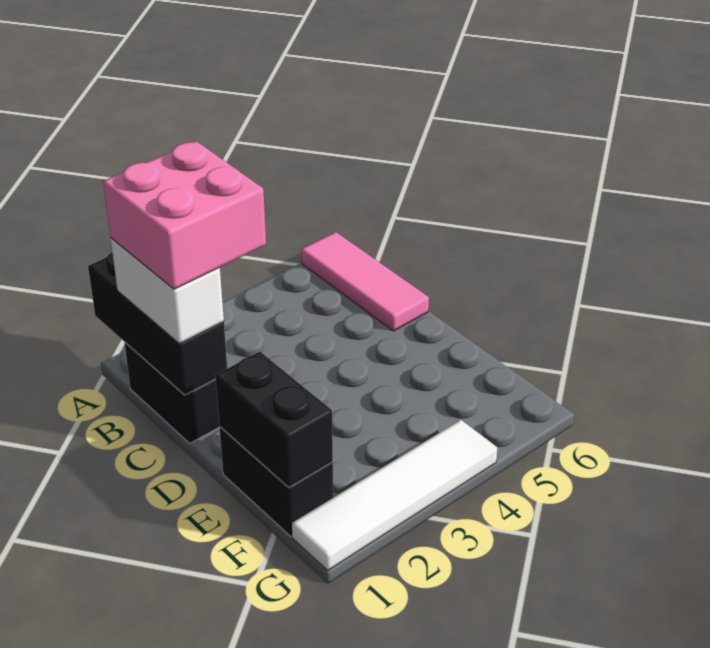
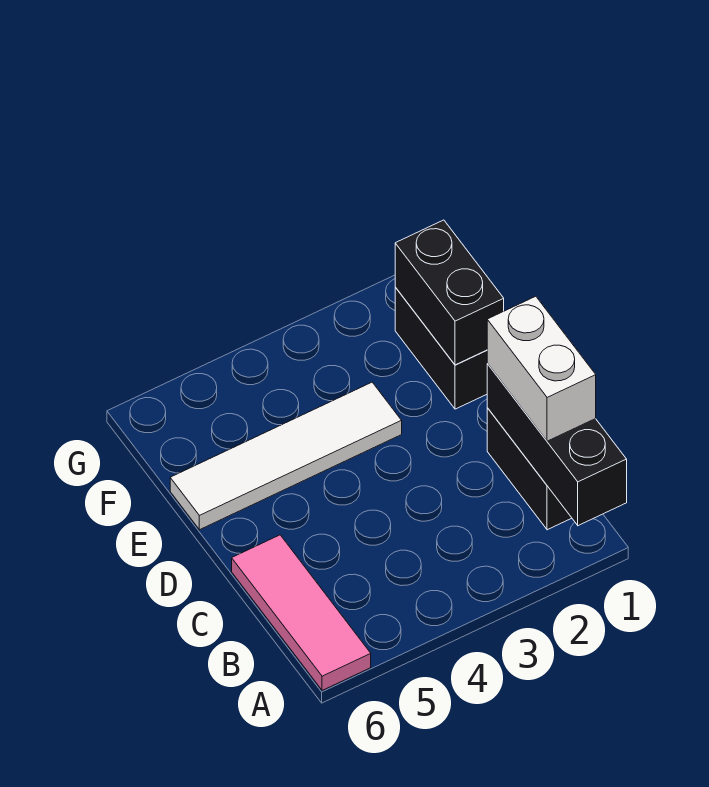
pink brick B1:C2 level 4 -> none
white tile G1:G4 level 1 -> white tile E3:E6 level 1

